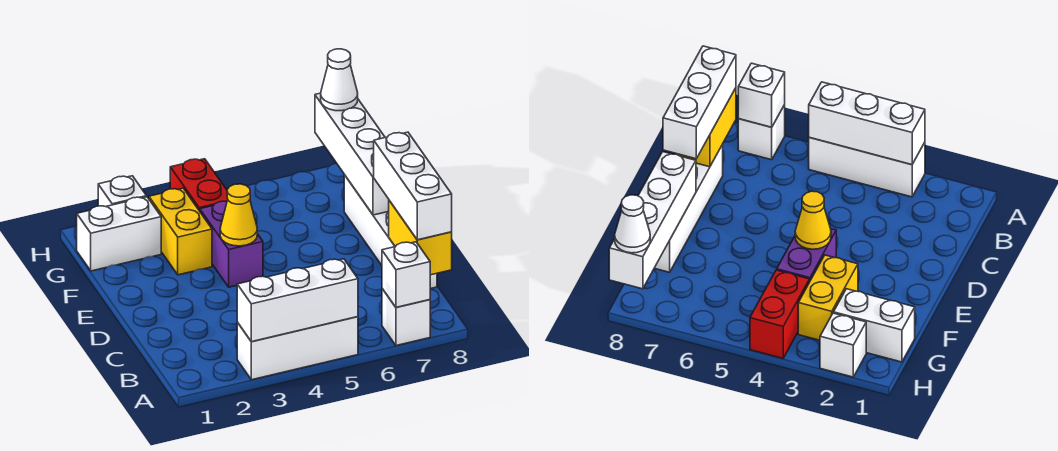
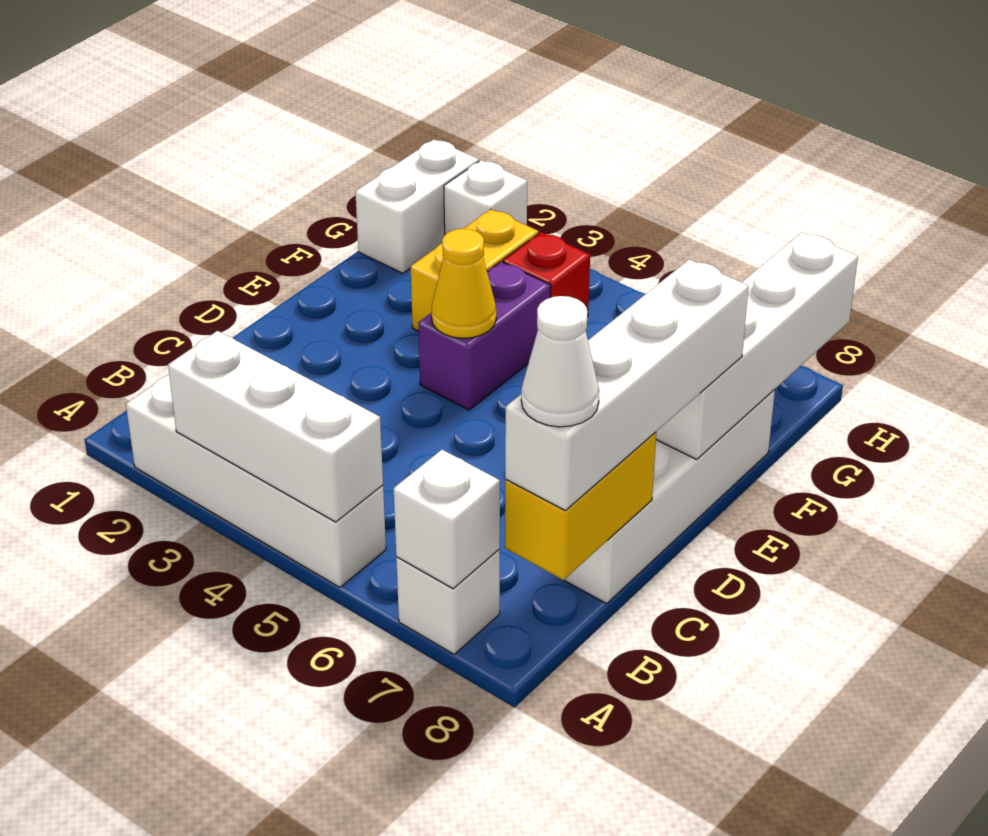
white brick A3:A5 level 1 -> white brick A2:A5 level 1
white brick B8:D8 level 3 -> white brick B8:E8 level 3
white brick G1:G2 level 1 -> white brick G1:H1 level 1
red brick G4:H4 level 1 -> red brick G4 level 1
white cone H8 level 3 -> white cone B8 level 4

